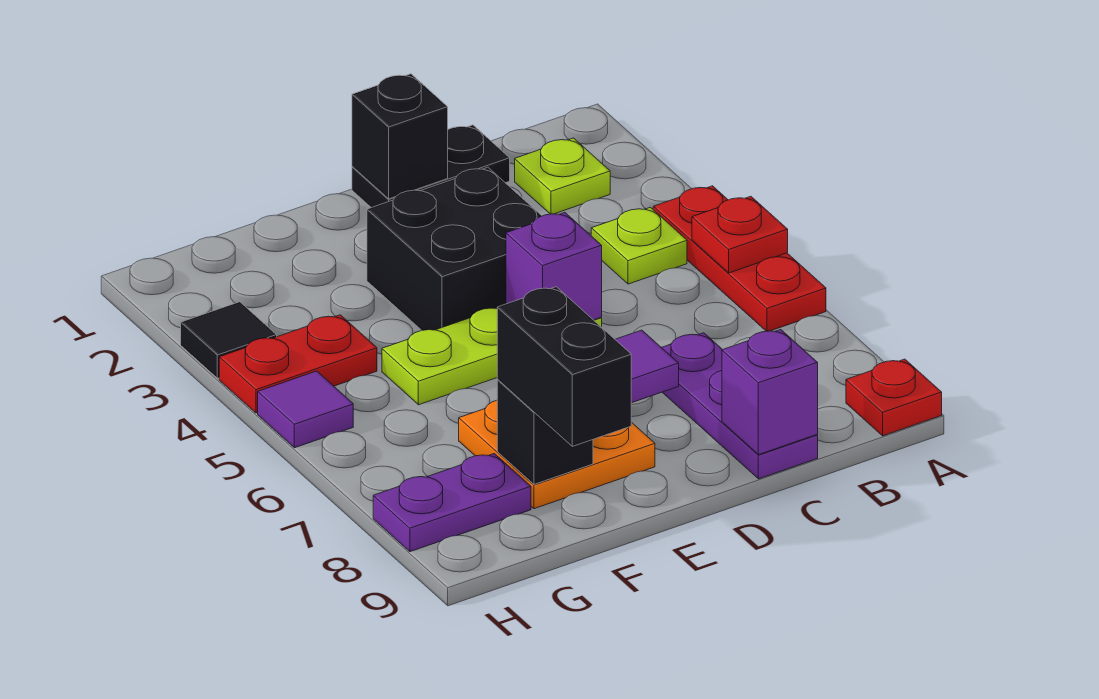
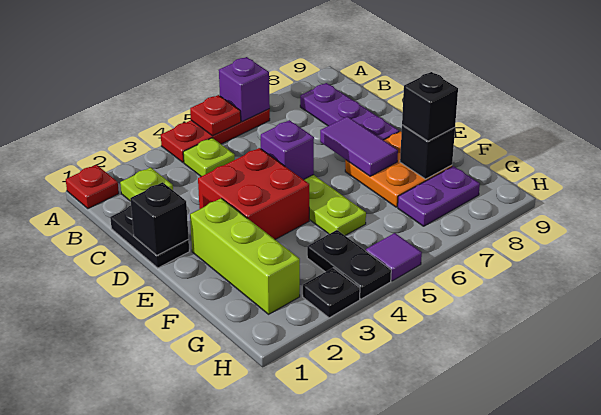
red plate A9 level 1 -> red plate A1 level 1
purple plate C7:C9 level 1 -> purple plate B8:D8 level 1
purple brick C9 level 2 -> purple brick A6 level 2
black brick D3:E4 level 1 -> red brick D3:E4 level 1
none -> lime brick E2:G2 level 1
black brick F8:F9 level 3 -> black brick F8 level 3
red plate G4:H4 level 1 -> black plate G4:H4 level 1
purple plate G8:H8 level 1 -> purple plate G7:G8 level 1
black tile H3 level 1 -> black plate H3 level 1

